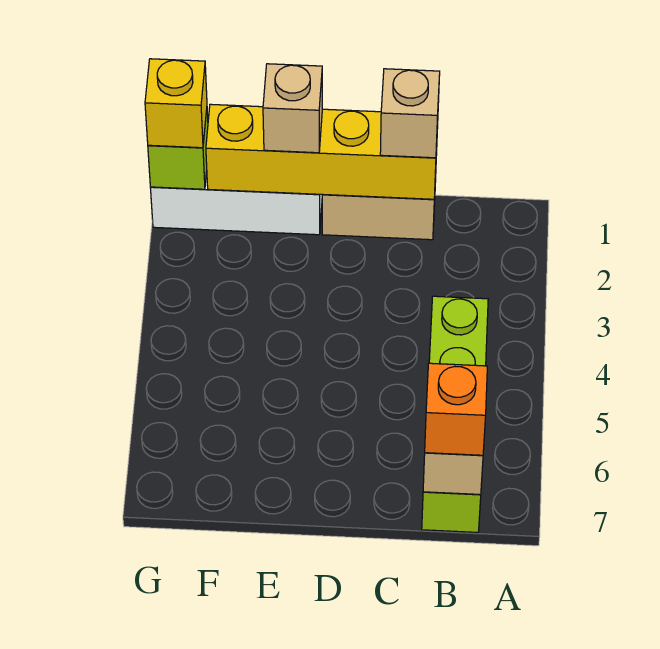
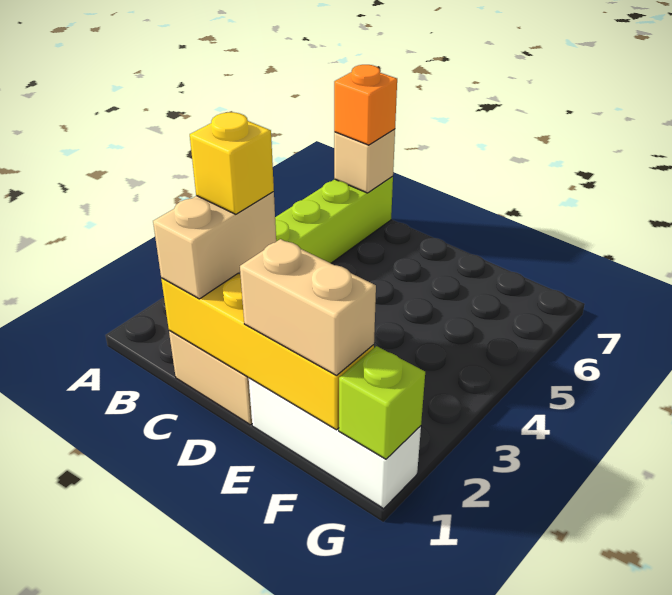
tan brick C1 level 3 -> tan brick C1:C2 level 3
tan brick E1 level 3 -> tan brick E1:F1 level 3
yellow brick G1 level 3 -> yellow brick C2 level 4

